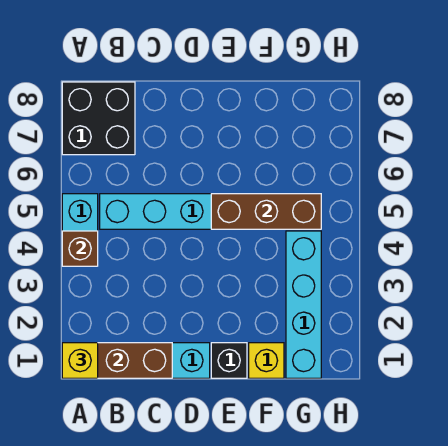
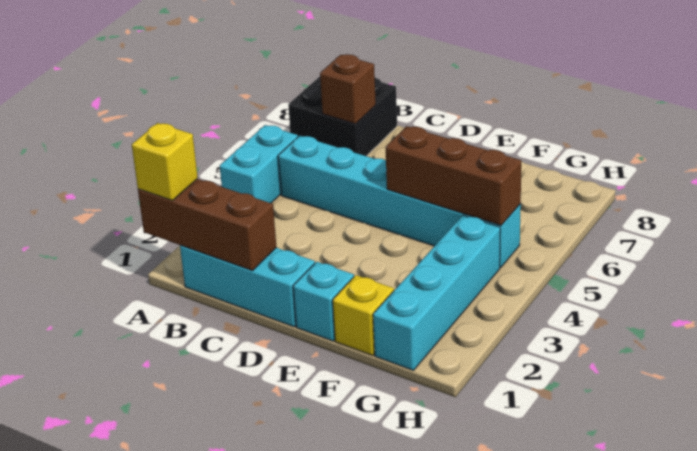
brown brick A4 level 2 -> brown brick B7 level 2
black brick E1 level 1 -> cyan brick E1 level 1

